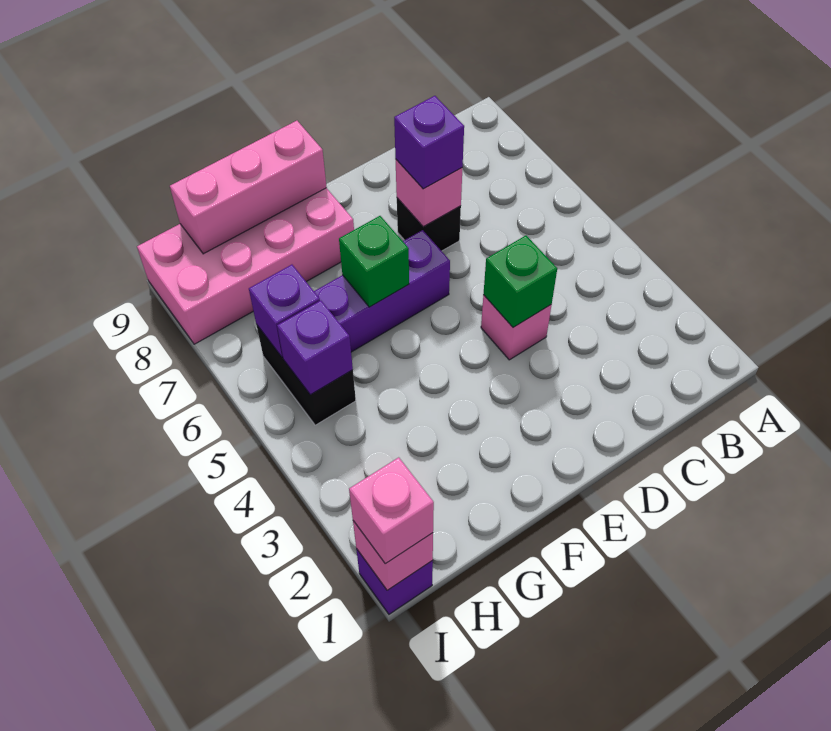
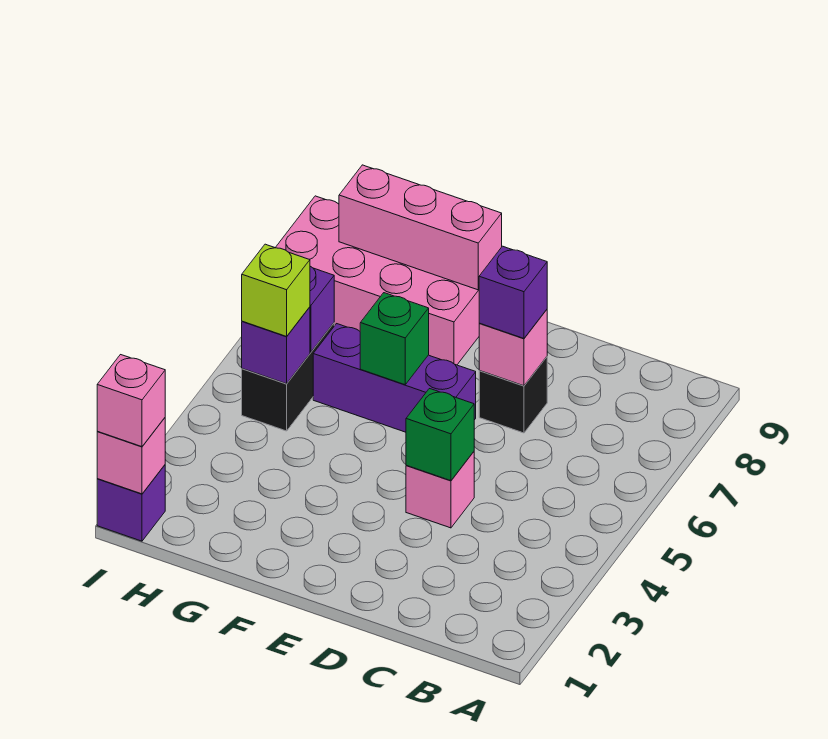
none -> lime brick H5 level 3

